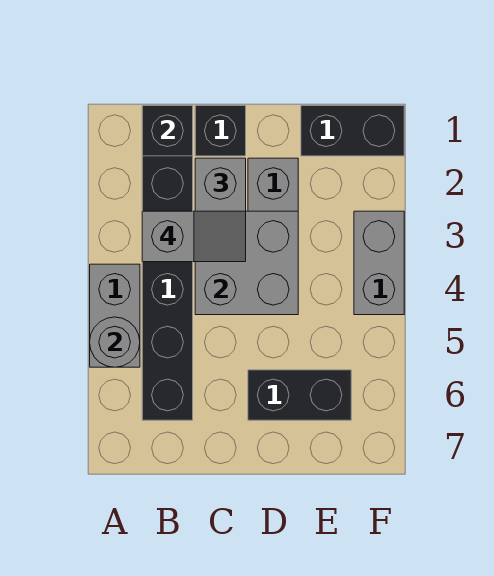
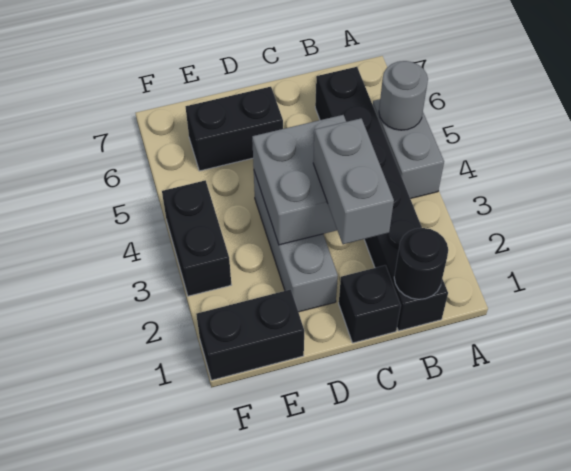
black brick B1 level 2 -> black round brick B1 level 2
grey slope B3:C3 level 4 top B -> none
grey brick F3:F4 level 1 -> black brick F3:F4 level 1

